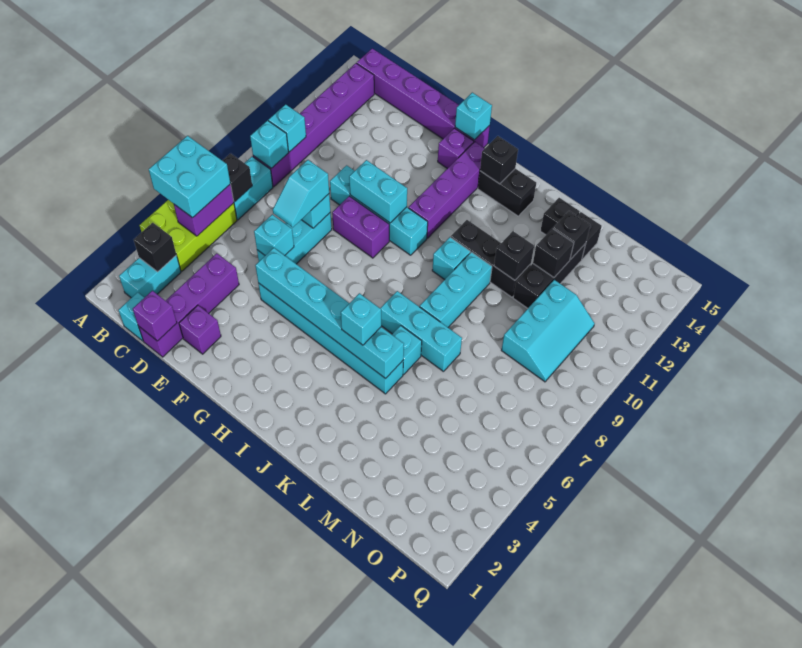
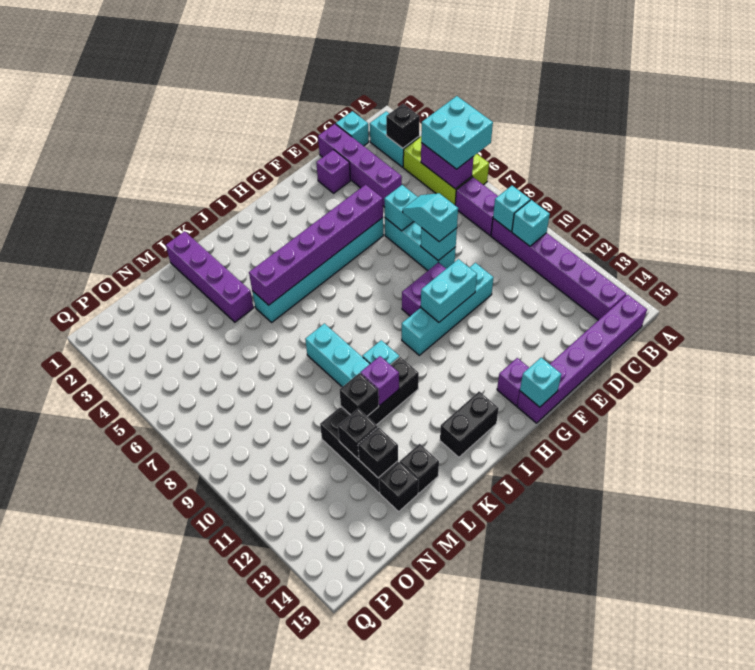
cyan brick B7:B8 level 1 -> purple brick B7:B8 level 1
black brick B7 level 2 -> none
purple brick D1 level 2 -> purple brick K11 level 2
cyan brick F5:K5 level 2 -> purple brick F5:K5 level 2
purple brick H11:H14 level 1 -> purple brick L1:L4 level 1
black brick I14 level 2 -> none
cyan brick J5 level 3 -> none
cyan brick J7:L7 level 1 -> none
cyan brick K6 level 1 -> none
cyan slope N9:O11 level 1 top N -> none

